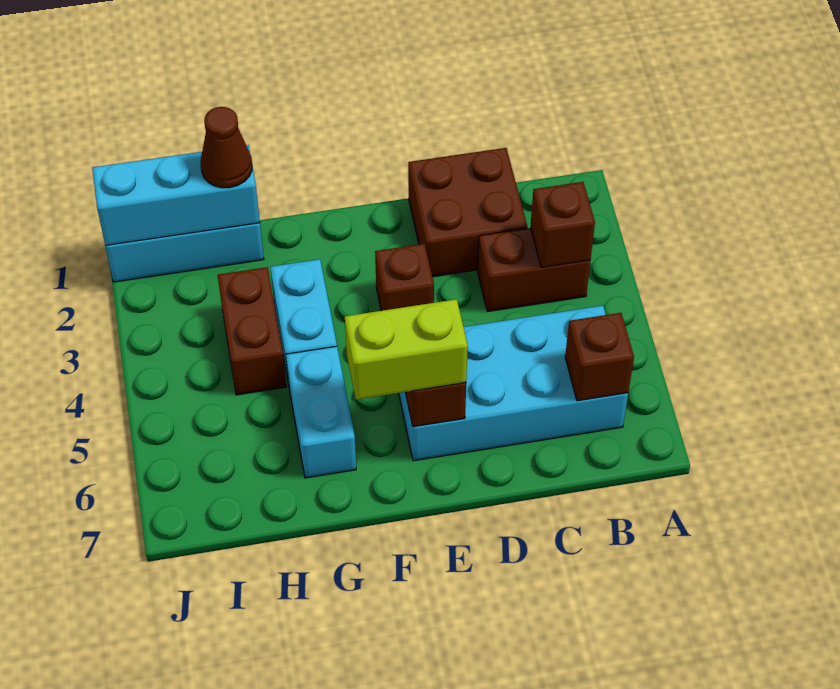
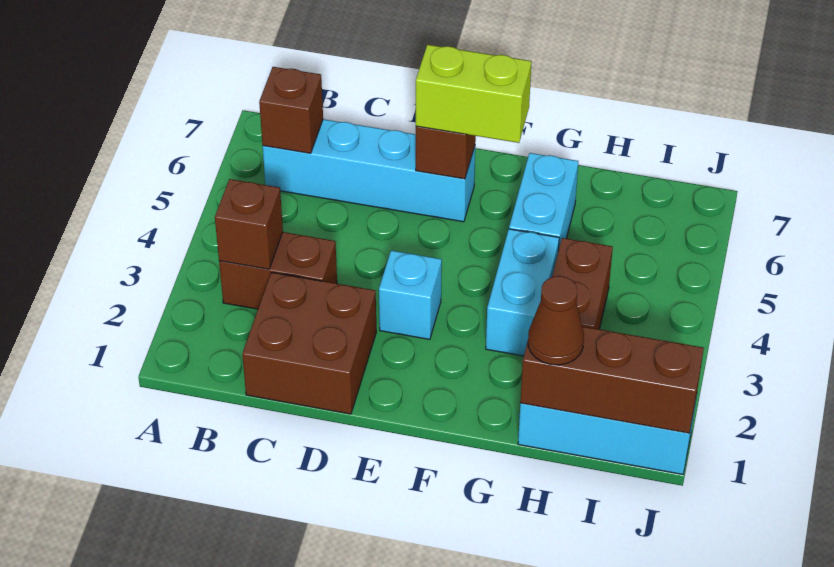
cyan brick B5:E6 level 1 -> cyan brick B6:E6 level 1
brown brick E3 level 1 -> cyan brick E3 level 1
cyan brick H1:J1 level 2 -> brown brick H1:J1 level 2

